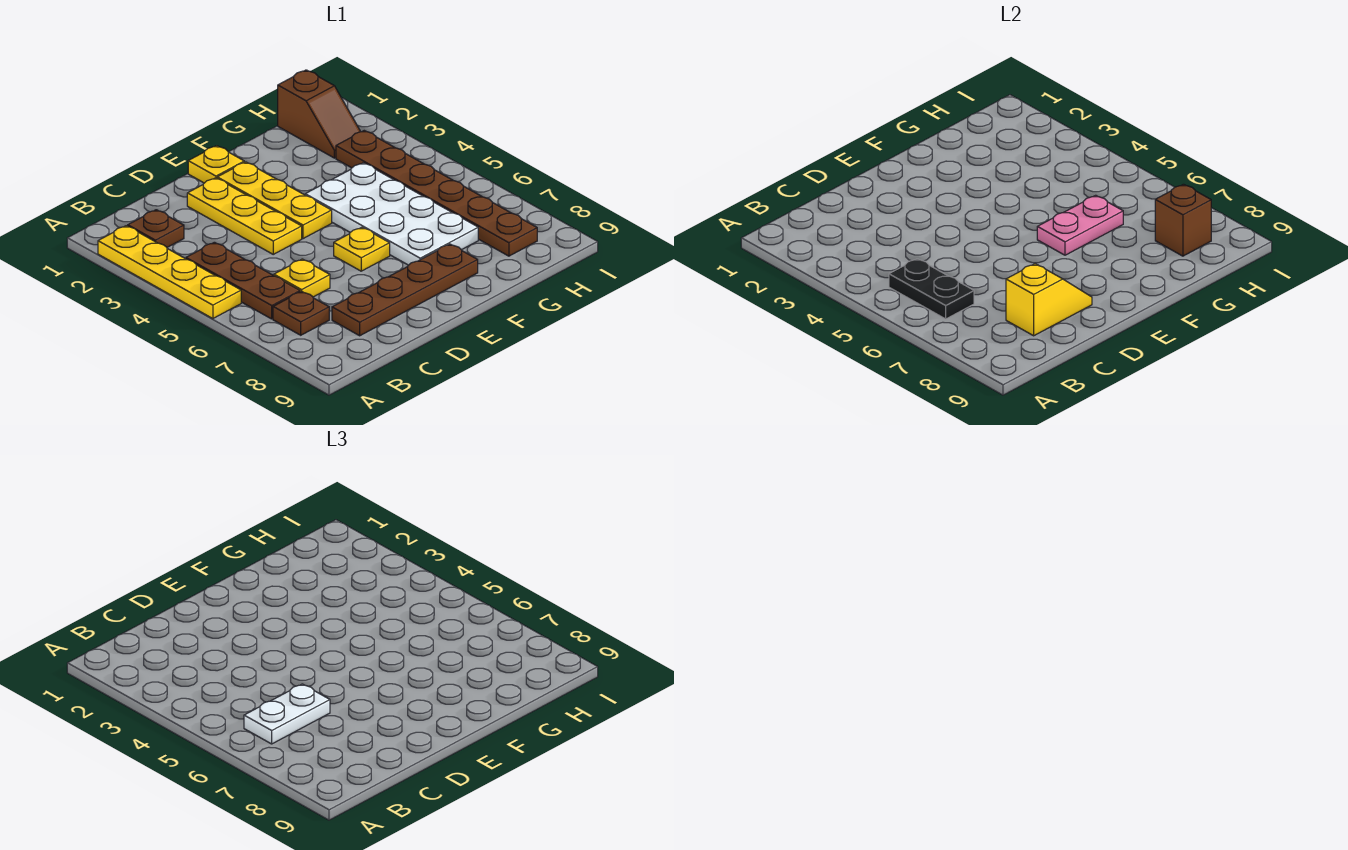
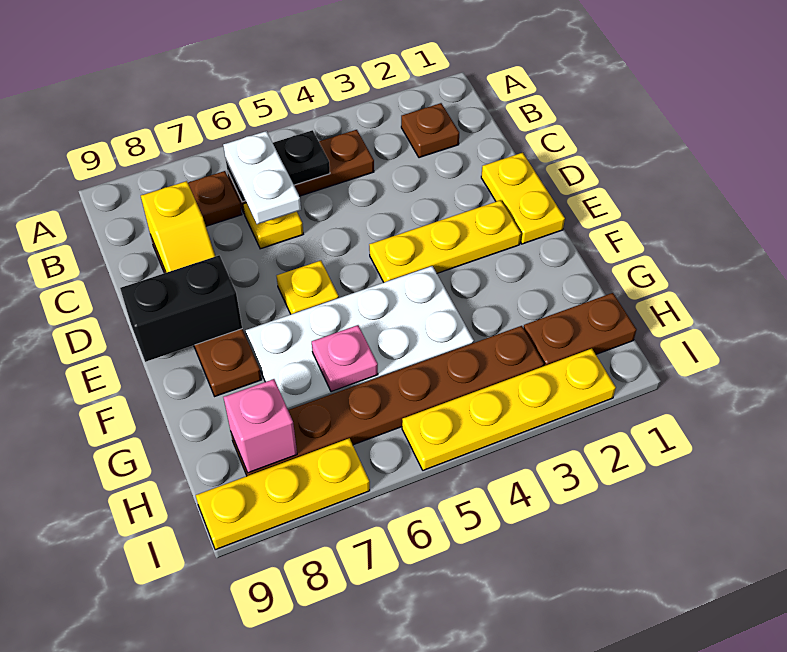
yellow plate A2:A5 level 1 -> yellow plate I2:I5 level 1
yellow plate D2:D4 level 1 -> yellow plate I7:I9 level 1
yellow plate E1 level 1 -> yellow plate D1:E1 level 1
none -> black brick E8:E9 level 2
pink plate F6:G6 level 2 -> pink plate G6 level 2
brown slope H1:H2 level 1 top 1 -> brown plate H1:H2 level 1
brown brick H8 level 2 -> pink brick H8 level 2

